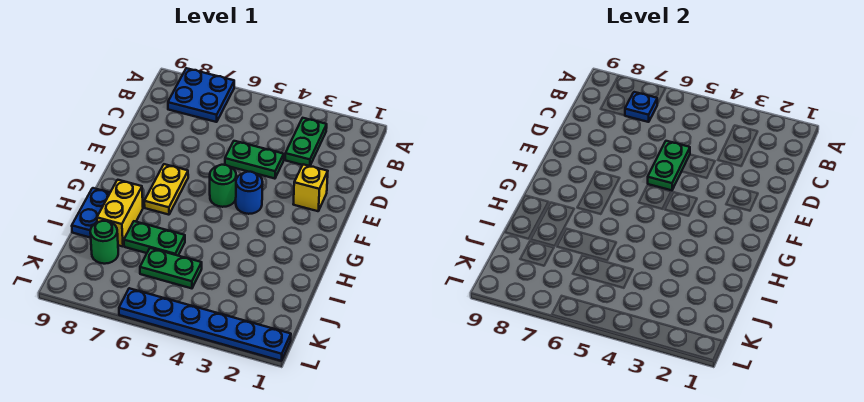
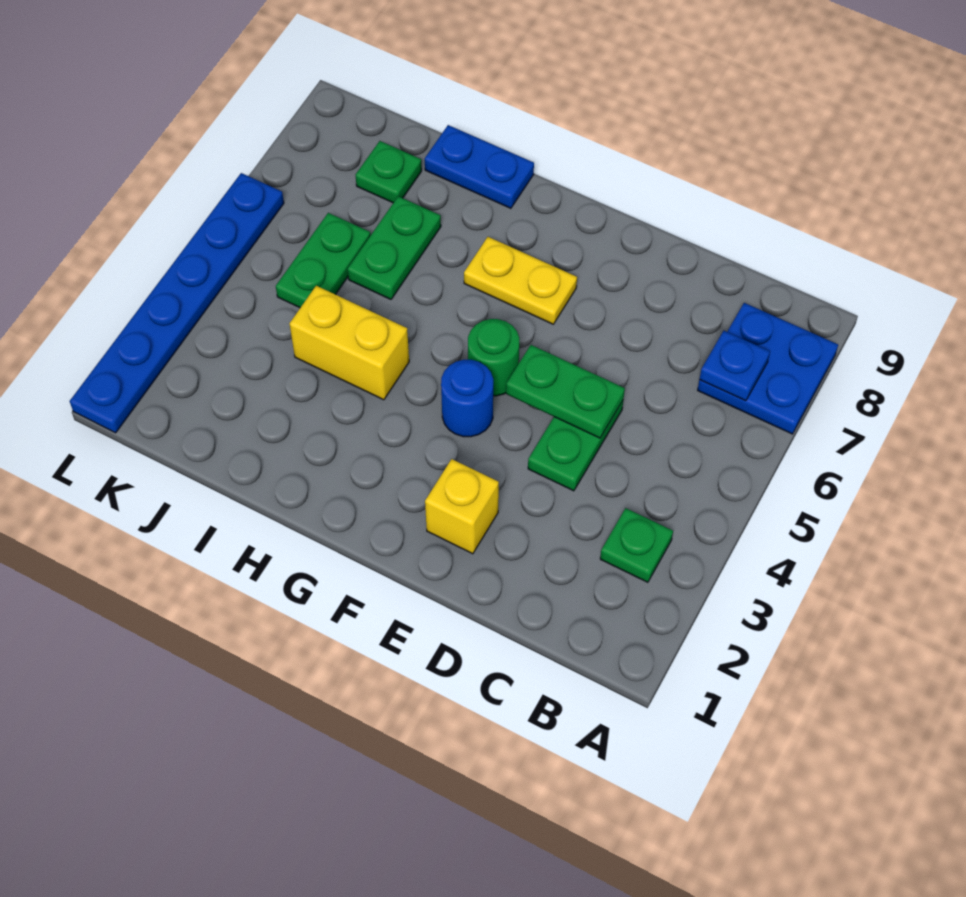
green plate B3:C3 level 1 -> green plate B3 level 1
yellow brick H8:I8 level 1 -> yellow brick H4:I4 level 1
green round brick J8 level 1 -> green plate J8 level 1

